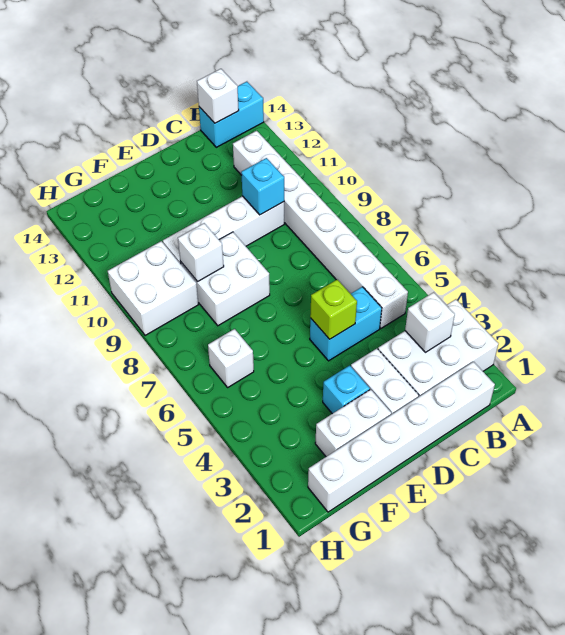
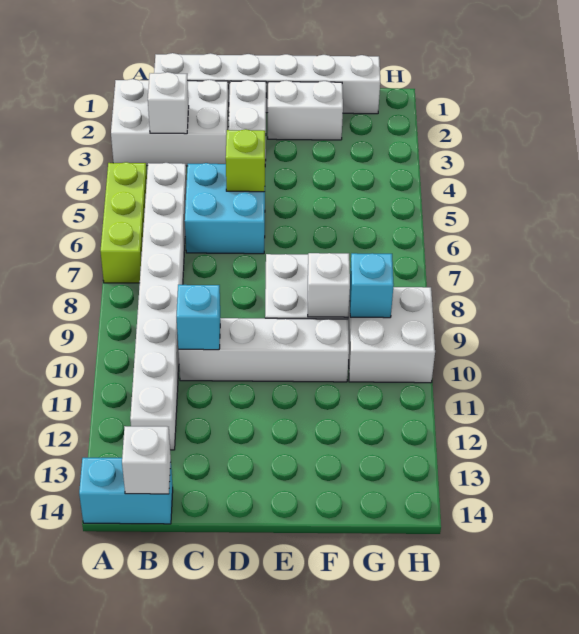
none -> lime brick A5:A7 level 1
cyan brick C5:D5 level 1 -> cyan brick C5:D6 level 1
cyan brick E3 level 1 -> cyan brick G9 level 2
white brick G6 level 1 -> none

